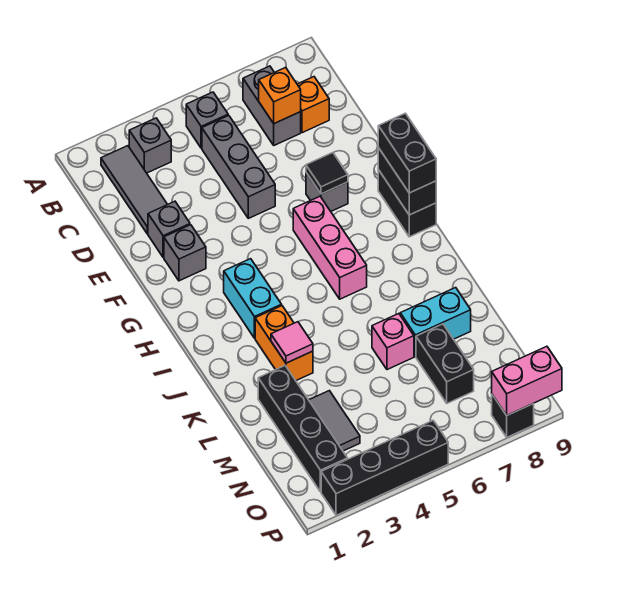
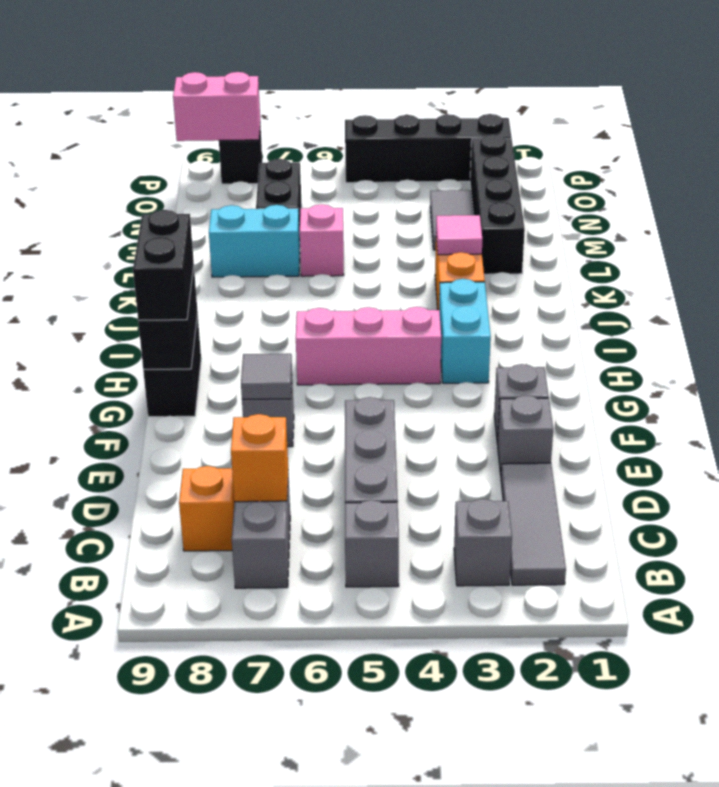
black tile F7 level 2 -> grey tile F7 level 2
pink brick G6:I6 level 1 -> pink brick H4:H6 level 1

